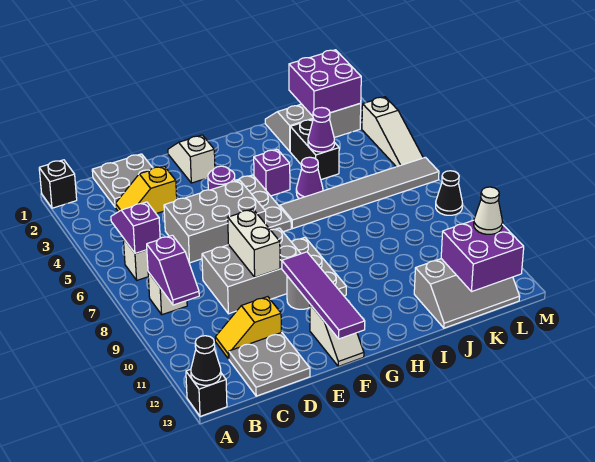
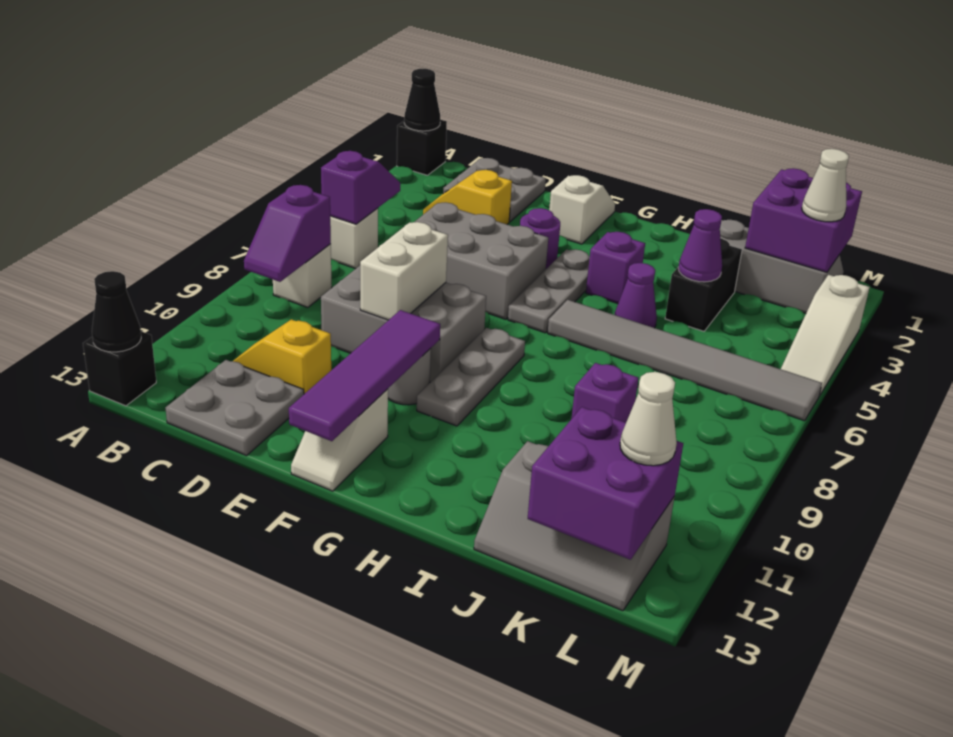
none -> purple brick J9 level 1
none -> white cone L2 level 3
black cone M8 level 1 -> black cone A1 level 2

